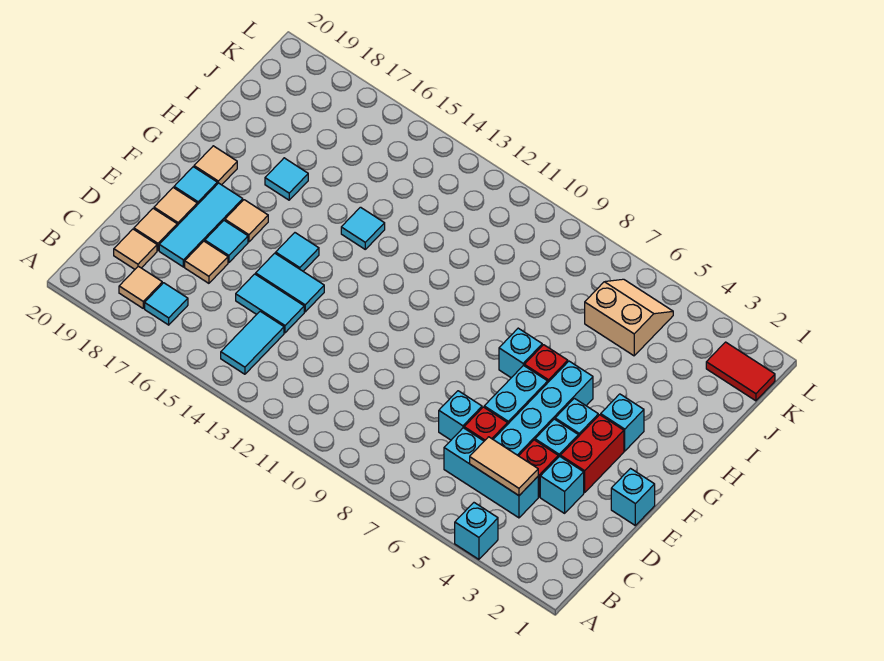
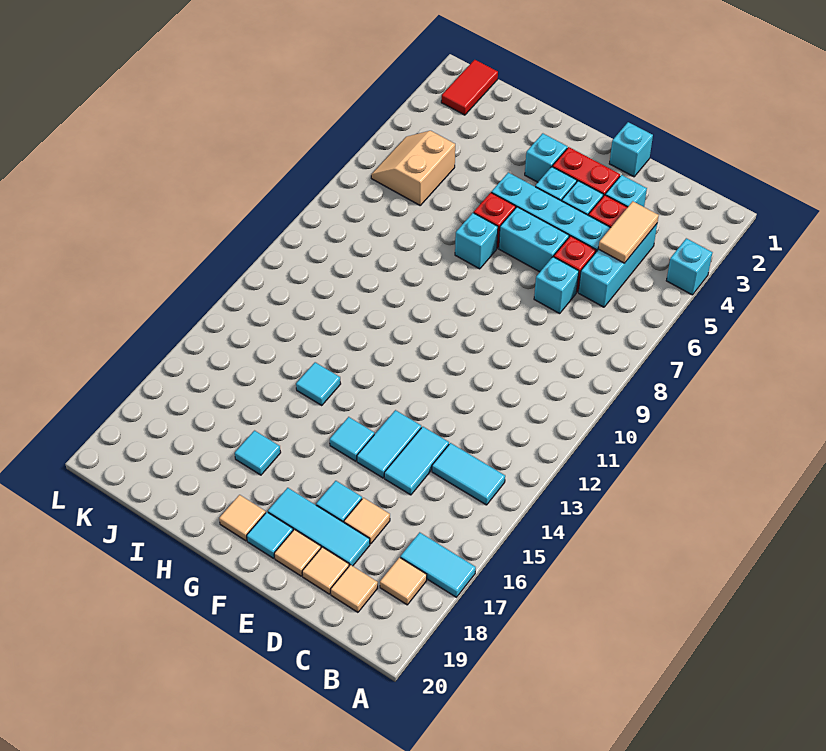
cyan tile B17 level 1 -> cyan tile A17:B17 level 1
tan tile F17 level 1 -> none

